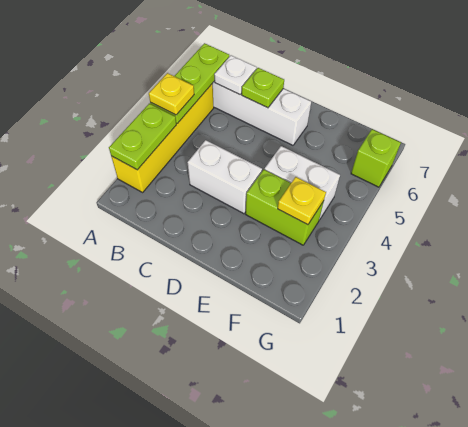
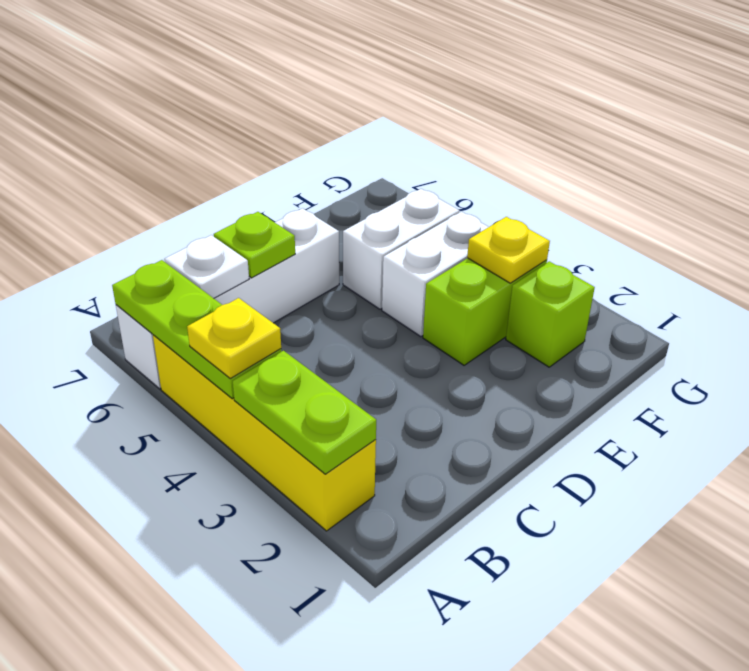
white brick C3:D3 level 1 -> white brick E5:F5 level 1
lime brick G6 level 1 -> lime brick F2 level 1

